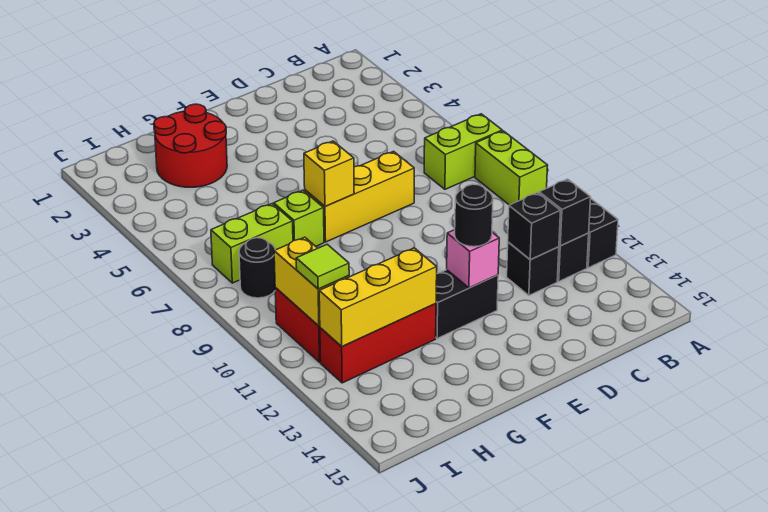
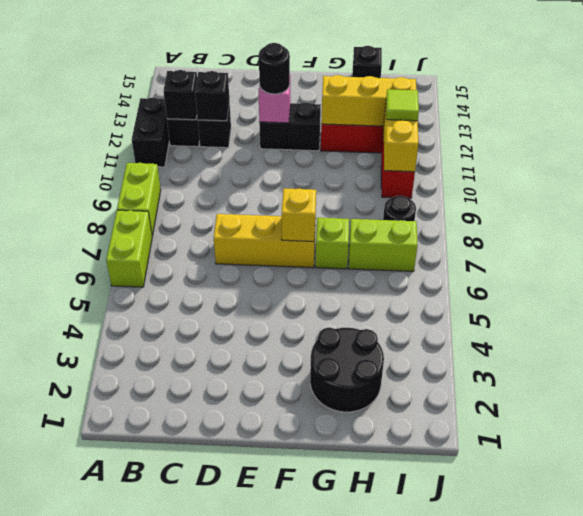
lime brick A7:B7 level 1 -> lime brick A6:A7 level 1
red round brick G2:H3 level 1 -> black round brick G2:H3 level 1
none -> black brick H15 level 1

